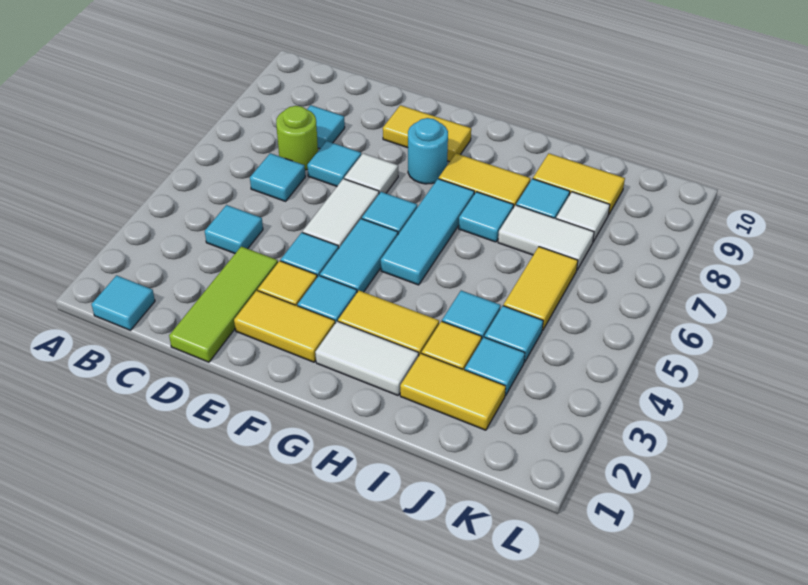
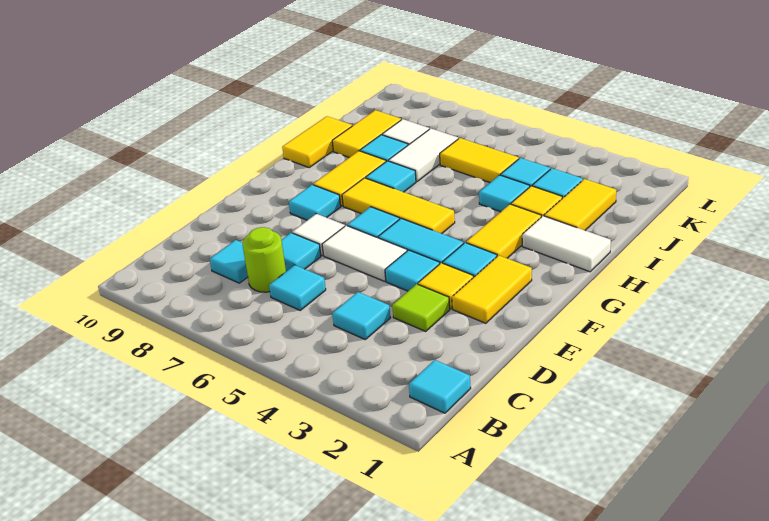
lime tile D1:D3 level 1 -> lime tile D3 level 1
yellow tile E9:F9 level 1 -> yellow tile H10:I10 level 1
cyan round brick F8 level 1 -> cyan tile F8 level 1
white tile G2:H2 level 1 -> white tile H1:H2 level 1
cyan tile G5:G7 level 1 -> yellow tile G5:G7 level 1

